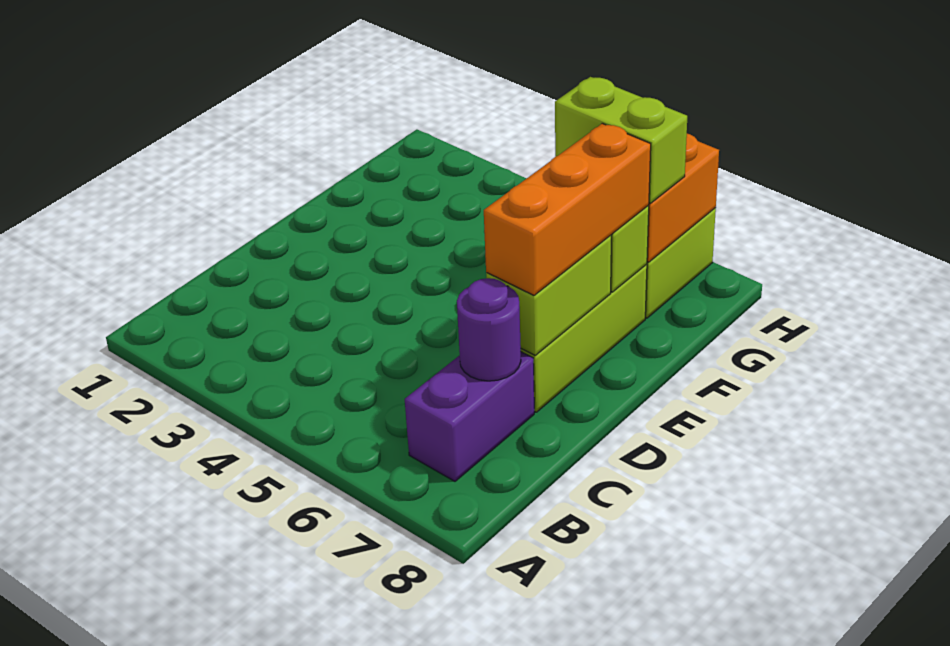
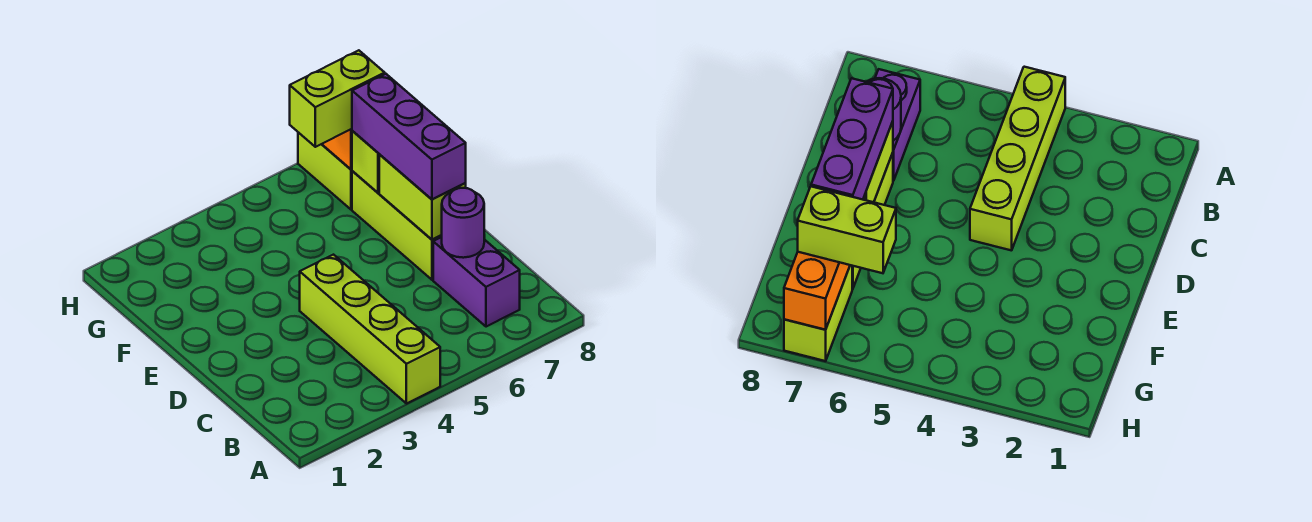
none -> lime brick A4:D4 level 1
orange brick D7:F7 level 3 -> purple brick D7:F7 level 3

